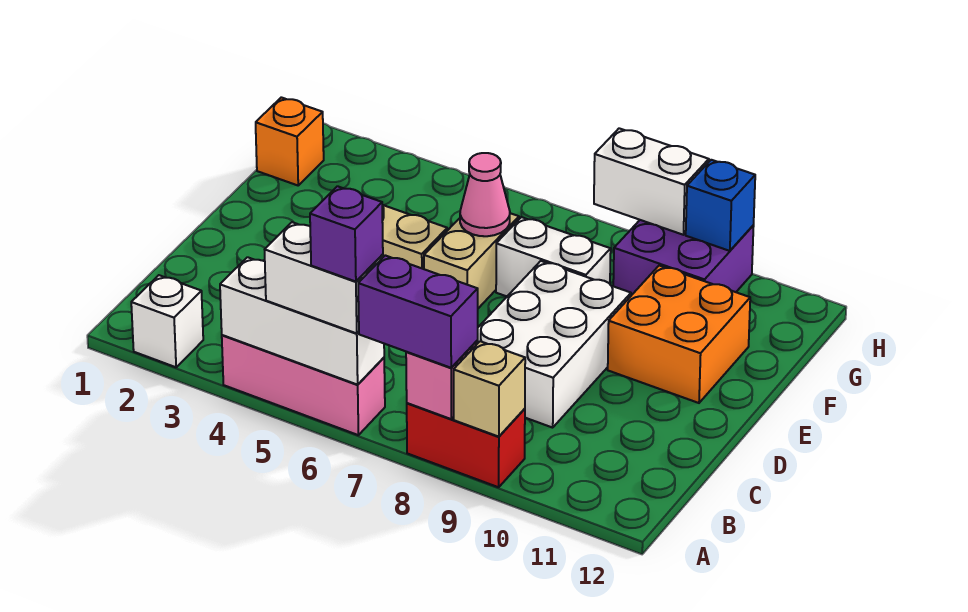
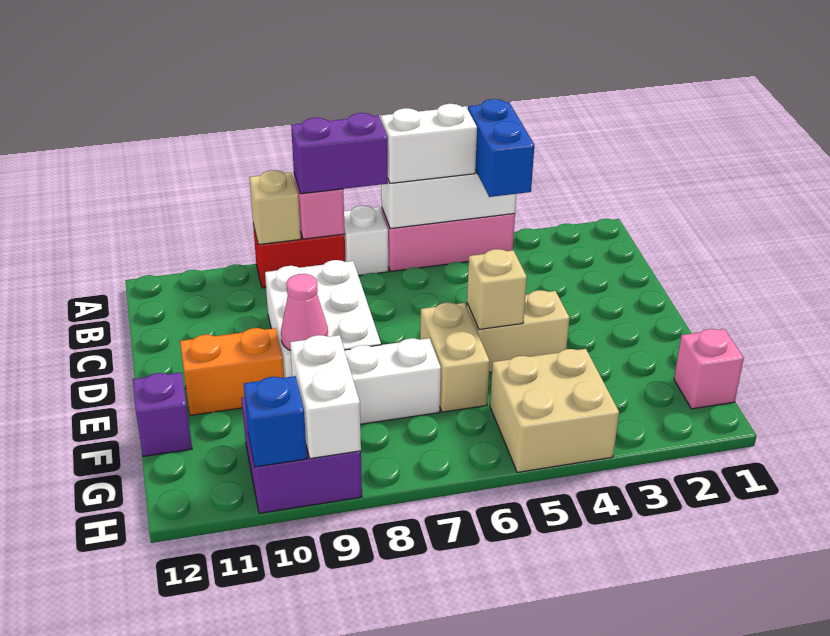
white brick A2 level 1 -> white brick A7 level 1
none -> blue brick A4:B4 level 3
purple brick A6 level 4 -> purple brick F12 level 1
none -> tan brick E5 level 2
orange brick E10:F11 level 1 -> orange brick E10:E11 level 1
pink cone F6 level 2 -> pink cone E9 level 2
orange brick G1 level 1 -> pink brick G1 level 1
none -> tan brick G4:H5 level 1
white brick H8:H9 level 2 -> white brick G9:H9 level 2

